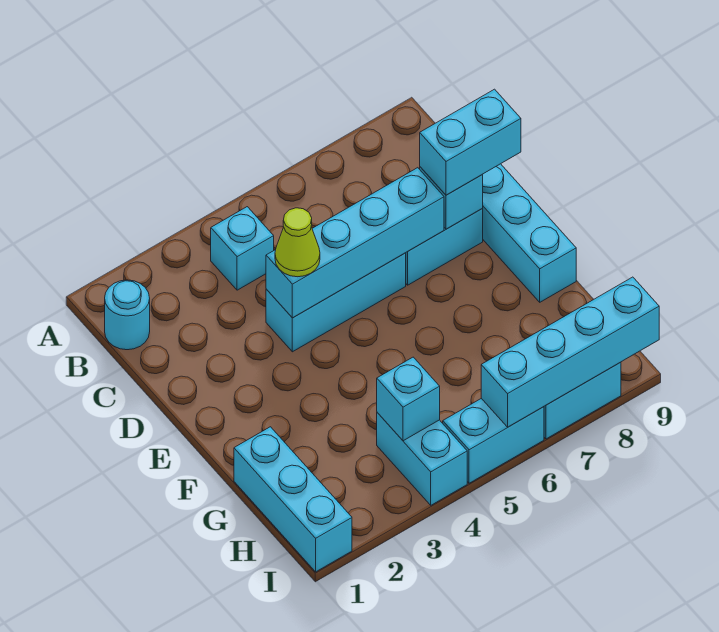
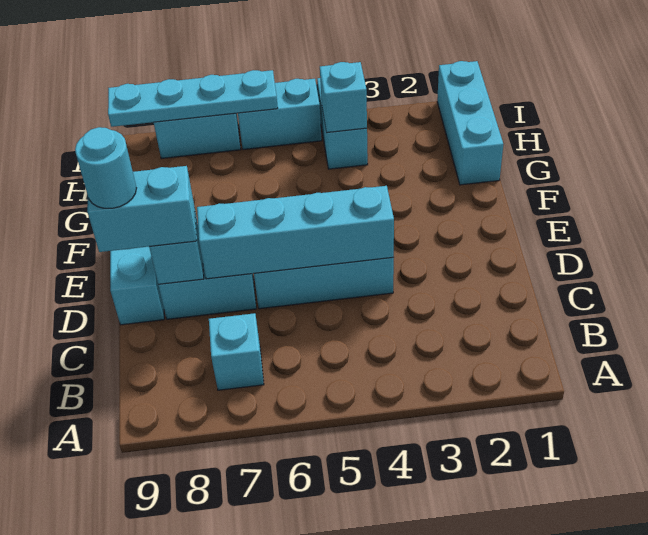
cyan round brick B1 level 1 -> cyan round brick D9 level 4
cyan brick B4 level 1 -> cyan brick B7 level 1
lime cone D4 level 3 -> none
cyan brick I6:I9 level 2 -> cyan plate I6:I9 level 2

